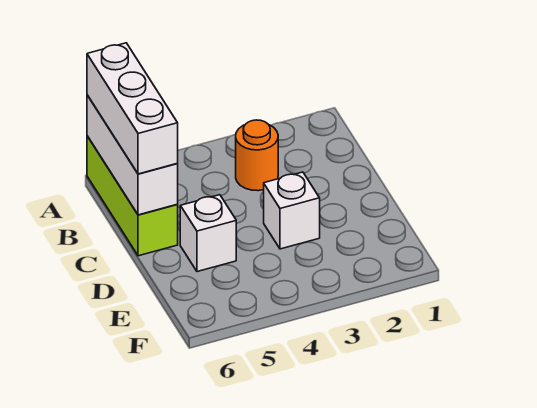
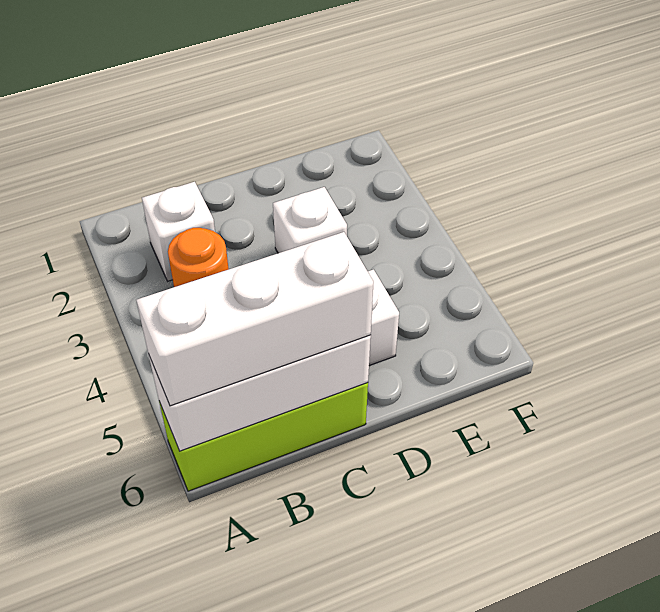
none -> white brick B2 level 1

